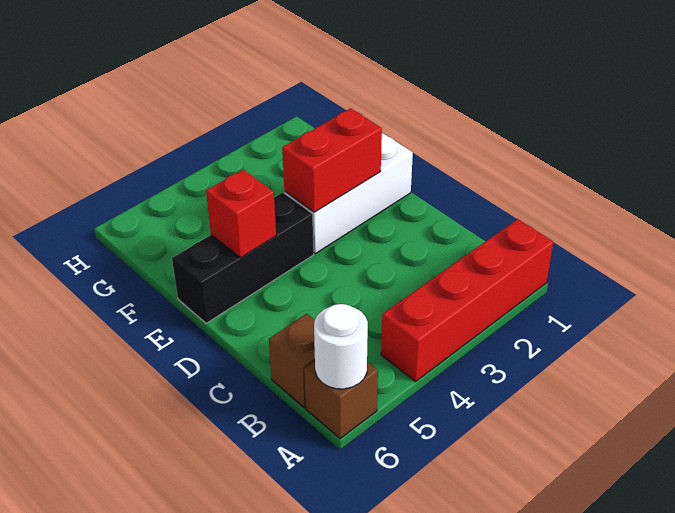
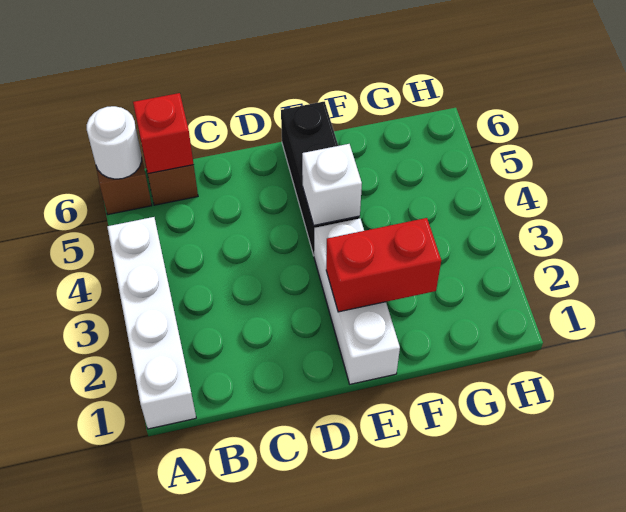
red brick A1:A4 level 1 -> white brick A1:A4 level 1
red brick E2:E3 level 2 -> red brick E2:F2 level 2
none -> white brick E4 level 2
red brick E5 level 2 -> red brick B6 level 2

